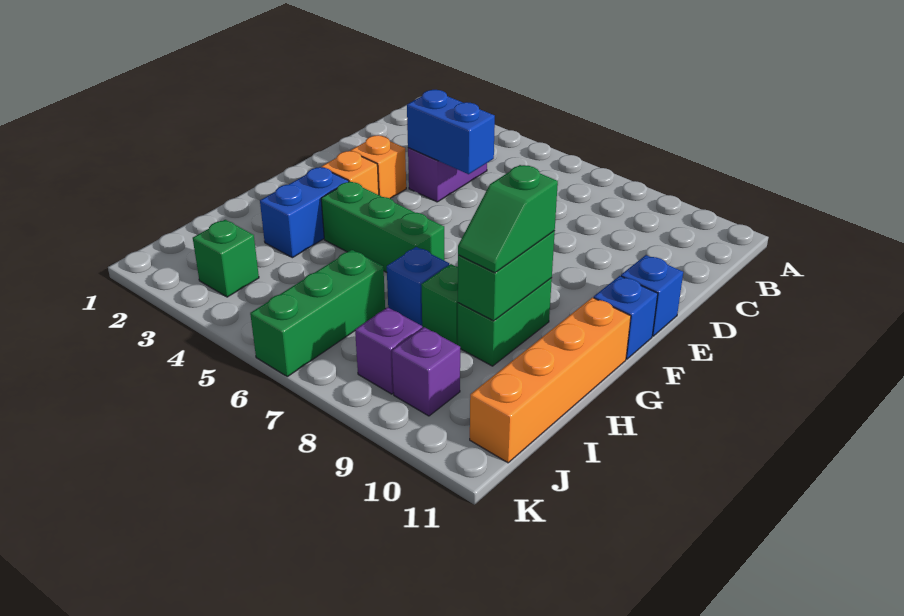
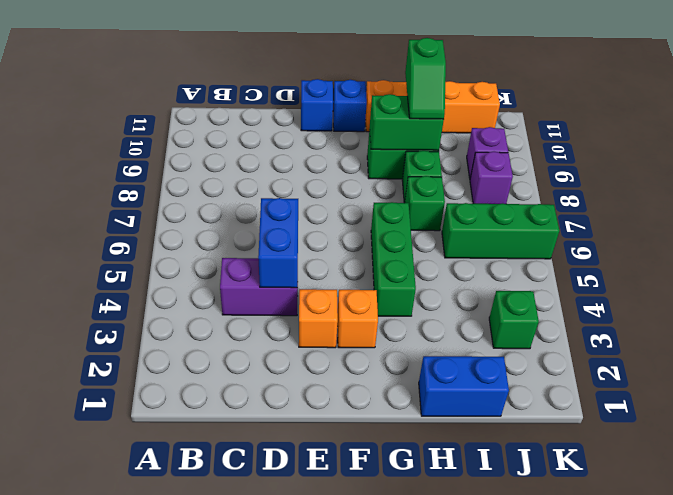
blue brick G3:H3 level 1 -> blue brick H1:I1 level 1
green slope G9:H9 level 3 top G -> green slope H9:H10 level 3 top 10
blue brick H7 level 1 -> green brick H7 level 1

